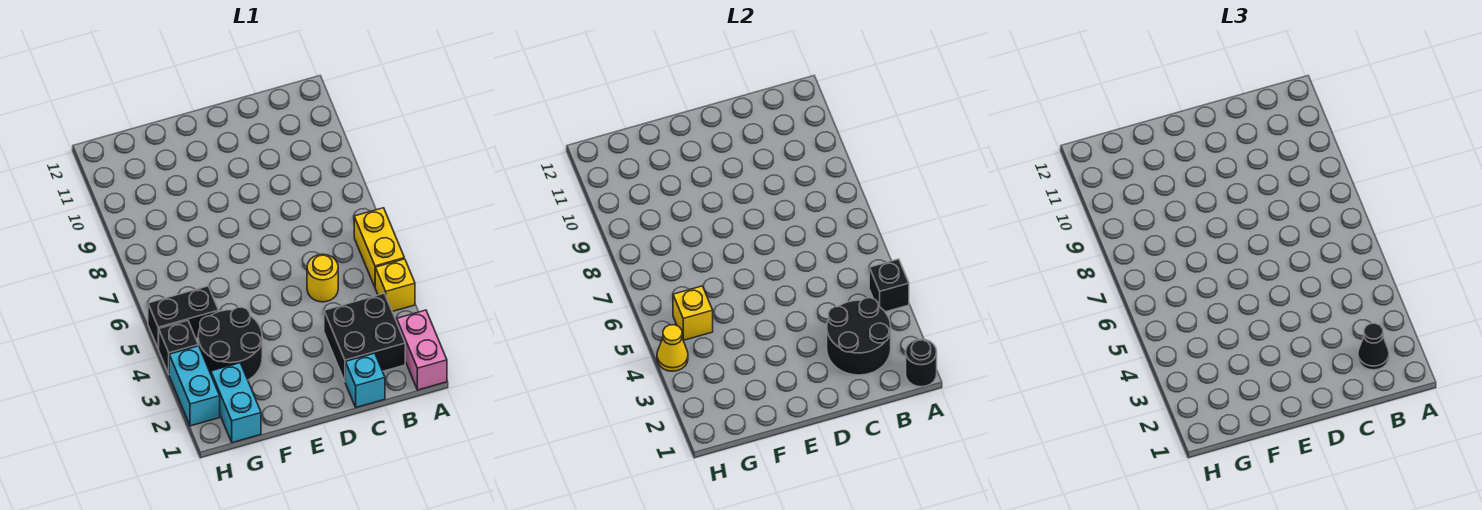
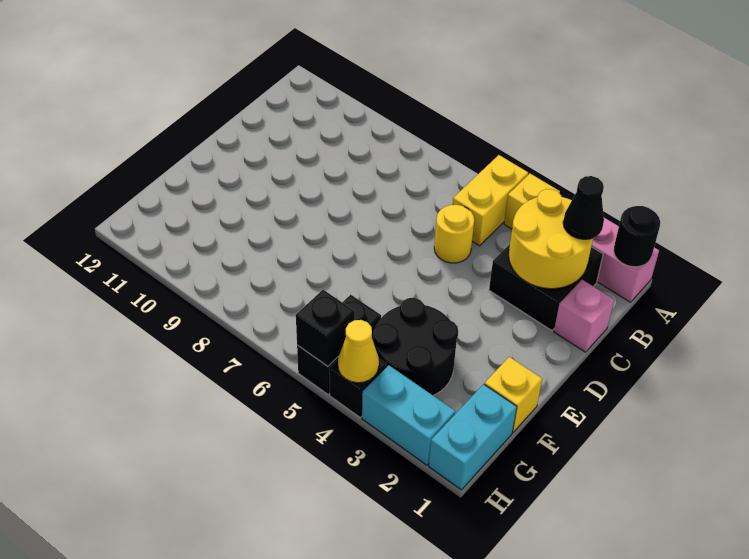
black brick A4 level 2 -> black brick H5 level 2
yellow brick A5:A6 level 1 -> yellow brick A5:B5 level 1
black round brick B2:C3 level 2 -> yellow round brick B2:C3 level 2
cyan brick C1 level 1 -> pink brick C1 level 1
cyan brick G1:G2 level 1 -> cyan brick G1:H1 level 1
yellow brick G5 level 2 -> yellow brick F1 level 1

